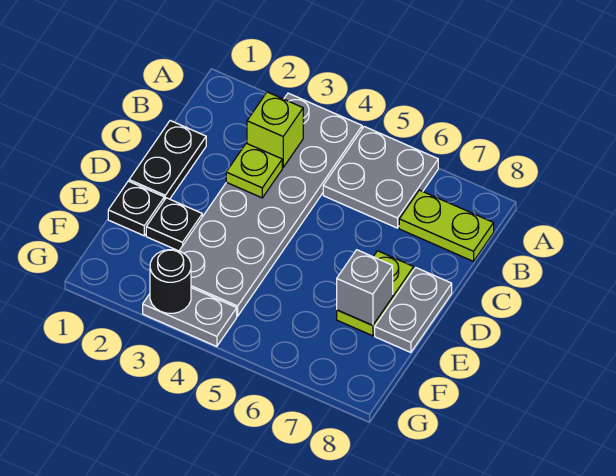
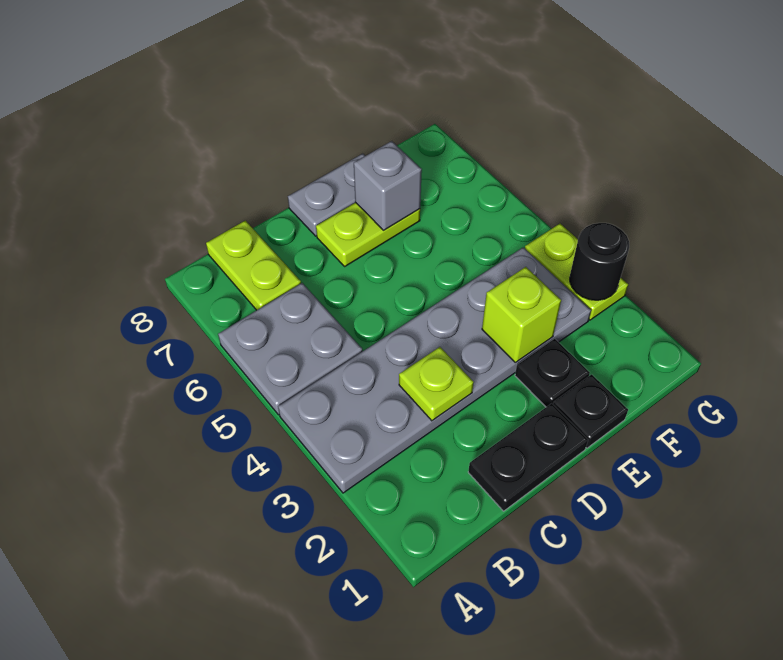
lime brick B3 level 2 -> lime brick E3 level 2
grey plate G3:G4 level 1 -> lime plate G3:G4 level 1

